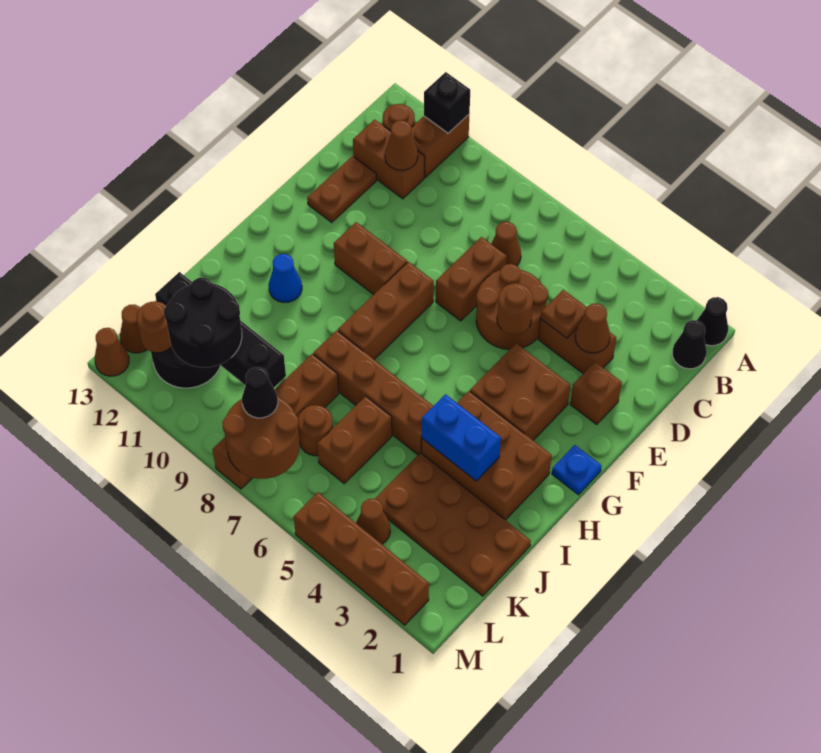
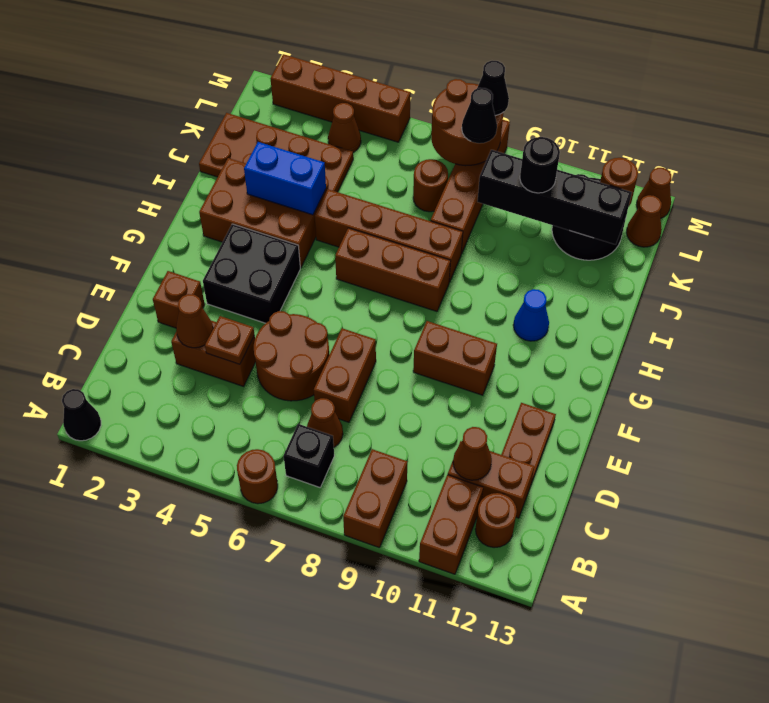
black brick A11 level 2 -> black brick B7 level 1
black cone B1 level 1 -> black cone M8 level 3
brown round brick E5 level 2 -> brown round brick A6 level 1
brown brick F3:G4 level 1 -> black brick F3:G4 level 1
brown brick F8:H8 level 1 -> brown brick H6:H8 level 1
blue plate G1 level 1 -> none
brown brick J6:K6 level 1 -> brown brick A9:B9 level 1
black round brick K10:L11 level 3 -> black round brick K10 level 3

